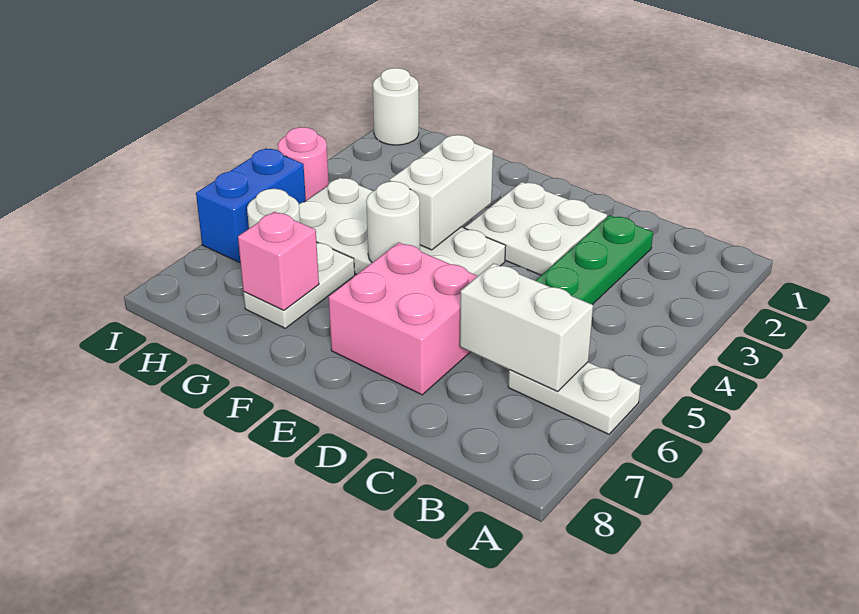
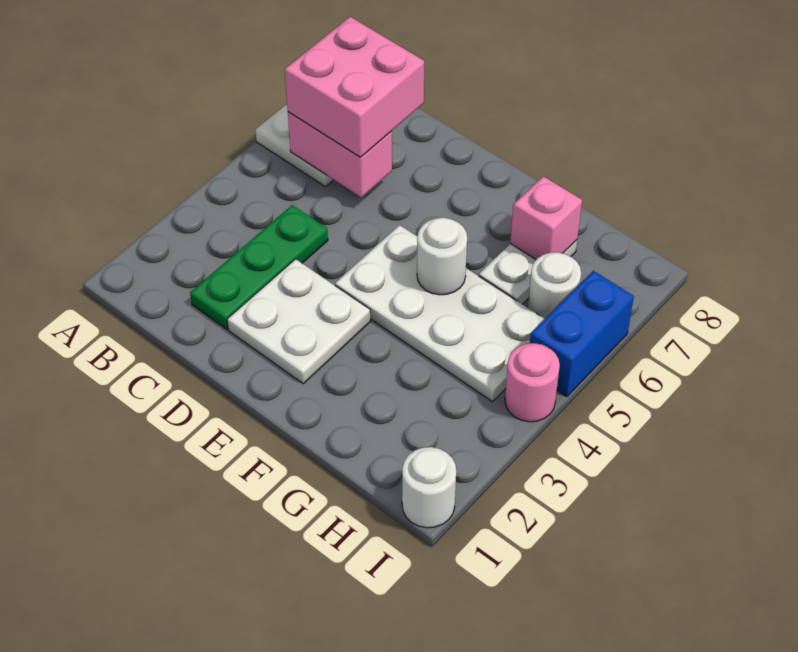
white brick B6:C6 level 2 -> pink brick B6:C6 level 2
pink brick D6:E7 level 1 -> pink brick B6:C7 level 3
white brick F3:F4 level 2 -> none

